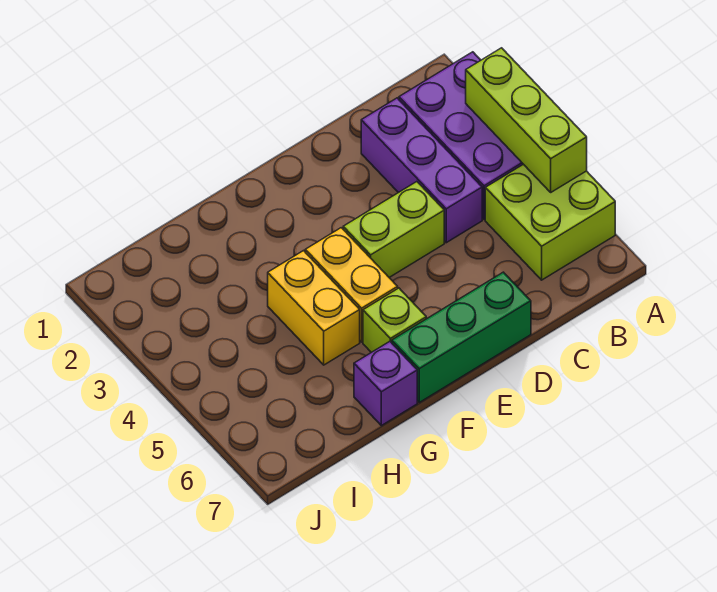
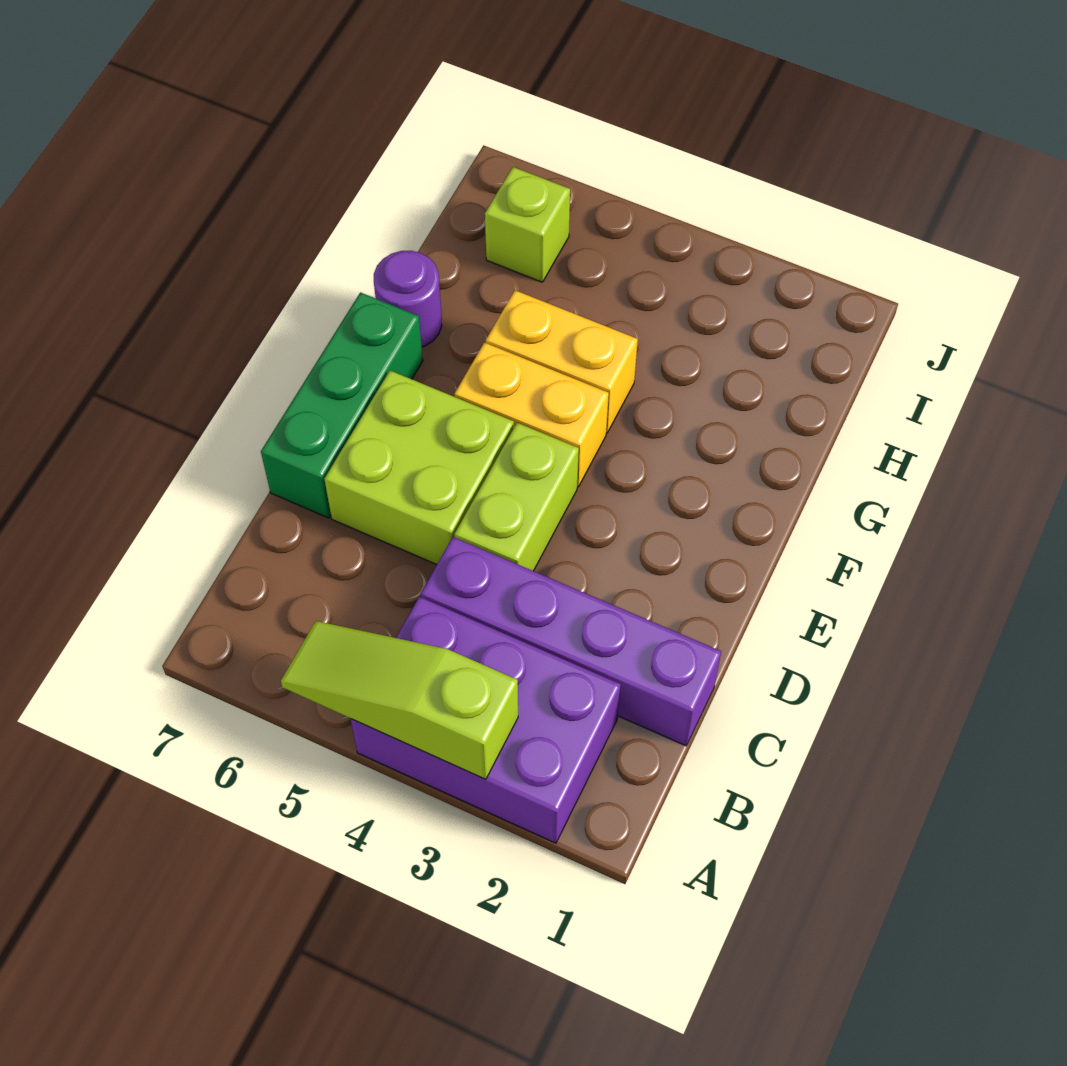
lime brick A3:A5 level 2 -> lime slope A3:A5 level 2 top 3
lime brick A5:B6 level 1 -> lime brick D5:E6 level 1
purple brick C2:C4 level 1 -> purple brick C1:C4 level 1
lime brick F6 level 1 -> lime brick I6 level 1
purple brick G7 level 1 -> purple round brick G7 level 1

